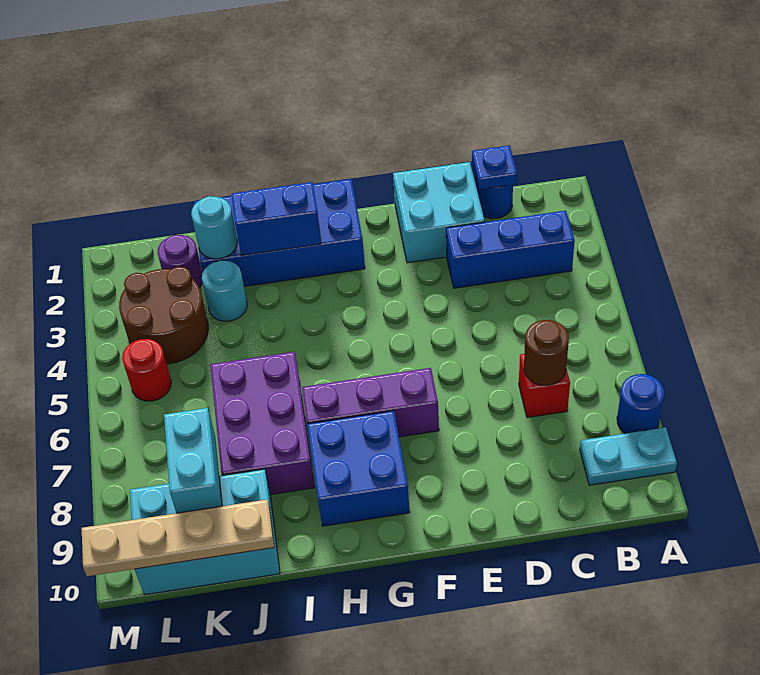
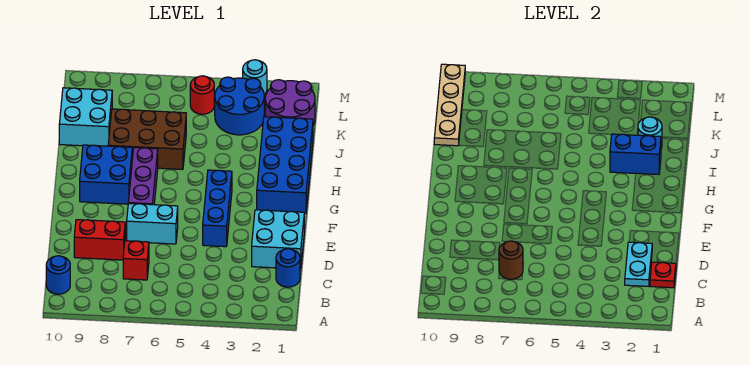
blue round brick A8 level 1 -> blue round brick B10 level 1
cyan plate A9:B9 level 1 -> cyan plate C2:D2 level 2
blue brick B3:D3 level 1 -> blue brick E4:G4 level 1
blue plate C1 level 2 -> red plate C1 level 2
none -> red brick D8:D9 level 1
blue brick H2:I2 level 2 -> blue brick I2:I3 level 2
purple brick I6:J8 level 1 -> brown brick I6:J8 level 1
cyan round brick J3 level 1 -> cyan round brick M3 level 1
cyan brick J9:L10 level 1 -> cyan brick J9:K10 level 1
purple round brick K2 level 1 -> purple round brick K1:L2 level 1
brown round brick K3:L4 level 1 -> blue round brick K3:L4 level 1
cyan brick K8:K9 level 2 -> cyan brick E6:E7 level 1

